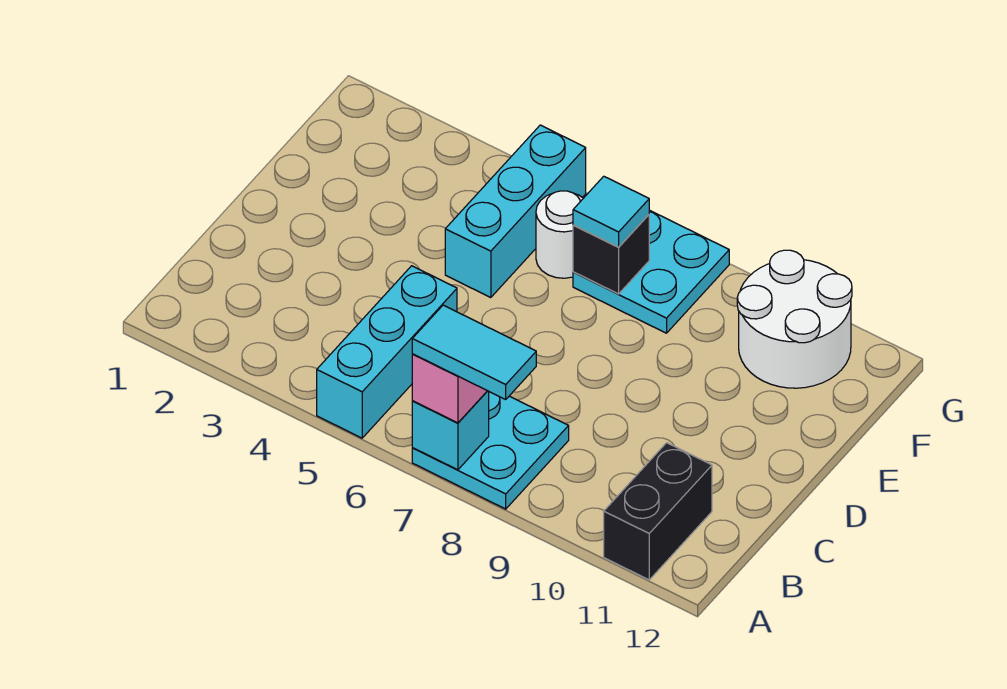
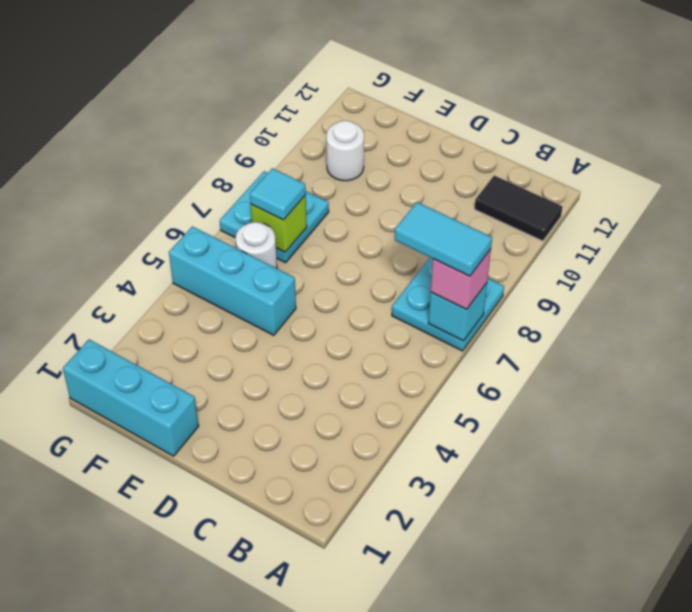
cyan brick A5:C5 level 1 -> cyan brick E1:G1 level 1
cyan tile A7:A8 level 4 -> cyan tile A7:B7 level 4
black brick A11:B11 level 1 -> black tile A11:B11 level 1
black brick F7 level 2 -> lime brick F7 level 2
white round brick F10:G11 level 1 -> white round brick F10 level 1

